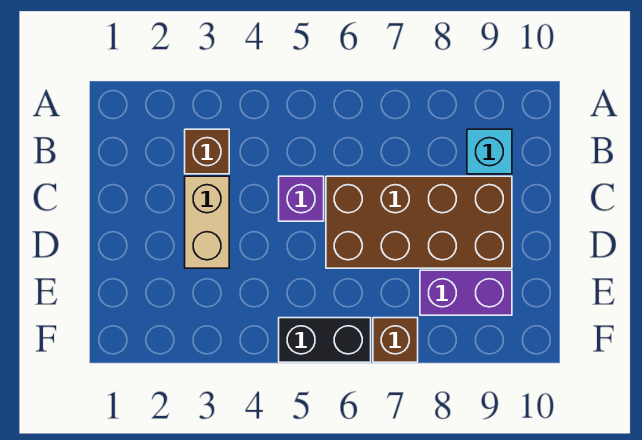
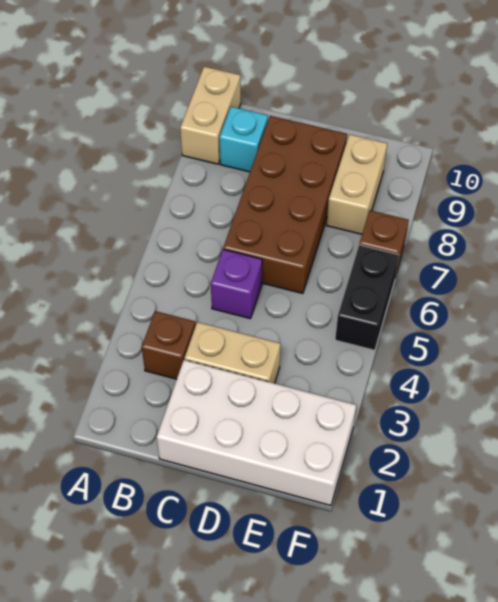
none -> tan brick A9:A10 level 1
none -> white brick C1:F2 level 1
purple brick E8:E9 level 1 -> tan brick E8:E9 level 1

